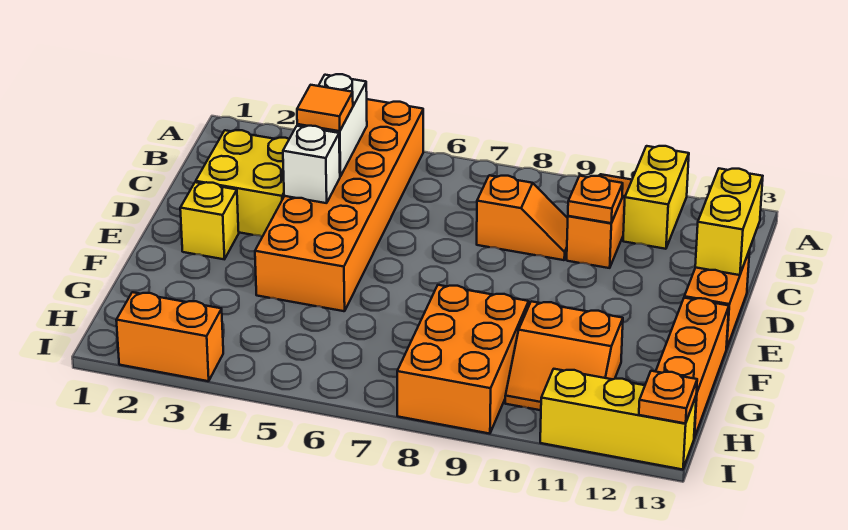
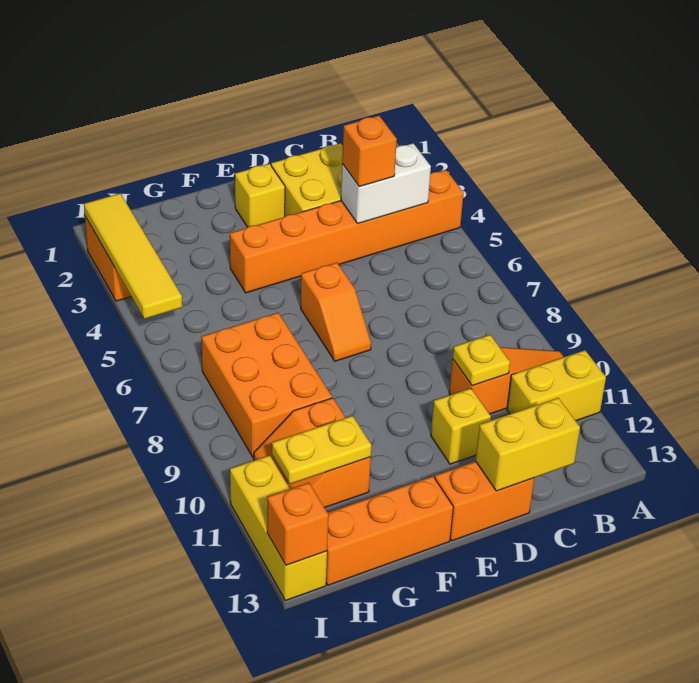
orange brick A4:F5 level 1 -> orange brick A4:F4 level 1
orange tile C4 level 3 -> orange brick C4 level 3
orange slope C8:C9 level 1 top 8 -> orange slope E6:E7 level 1 top 6
orange plate C10 level 2 -> yellow plate C10 level 2
white brick D4 level 2 -> none
none -> yellow brick D11 level 1
orange brick G8:I9 level 1 -> orange brick G7:H9 level 1
none -> yellow plate G11:H11 level 2
none -> yellow tile I2:I5 level 2
orange plate I13 level 2 -> orange brick I13 level 2

